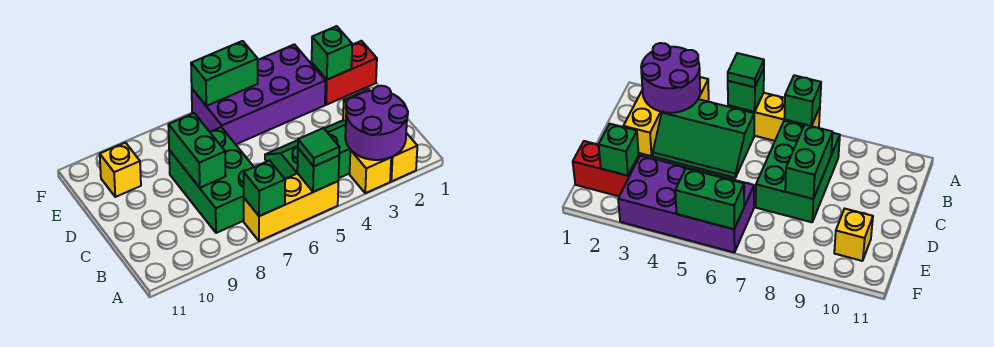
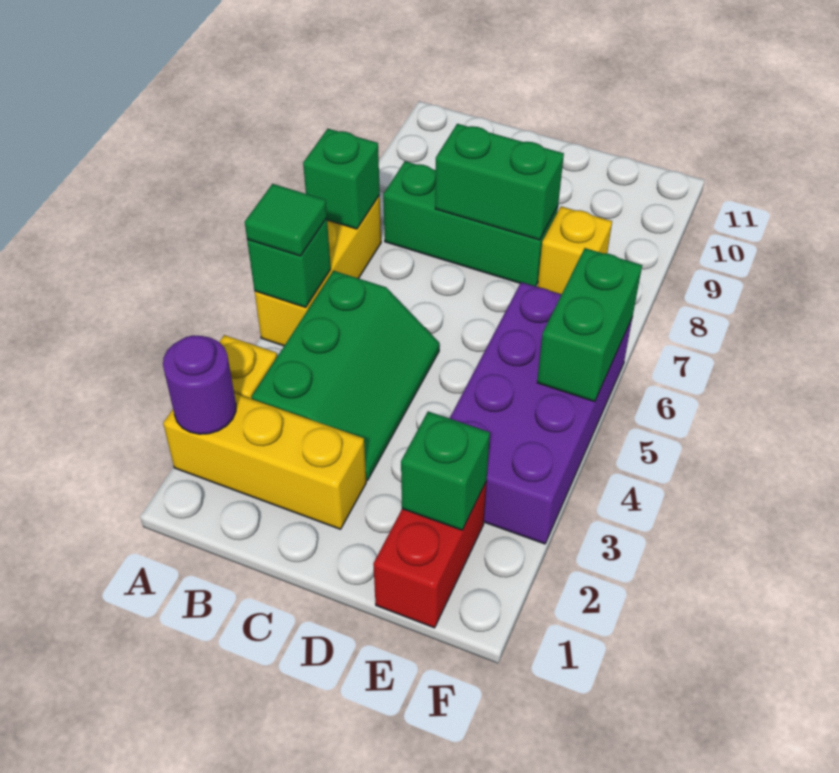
purple round brick A2:B3 level 2 -> purple round brick A2 level 2
green brick B7:D8 level 1 -> green brick B8:D8 level 1
yellow brick E10 level 1 -> yellow brick E8 level 1

